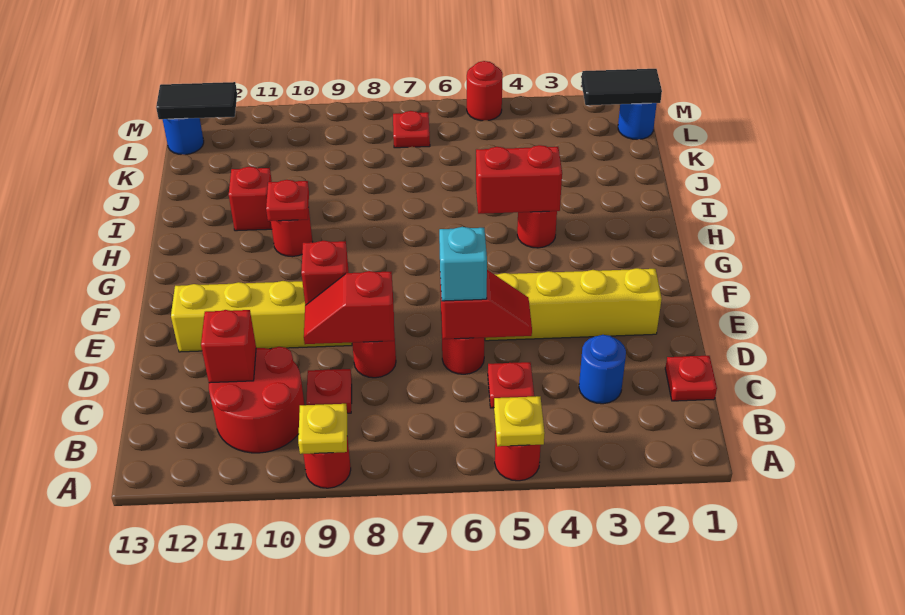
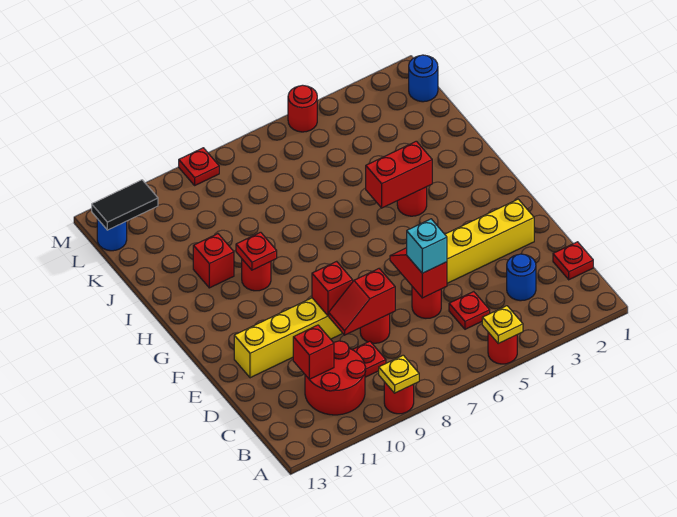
red slope D5:D6 level 2 top 6 -> red slope D6:E6 level 2 top D
black tile L1:L2 level 2 -> none
red plate L7 level 1 -> red plate M9 level 1

